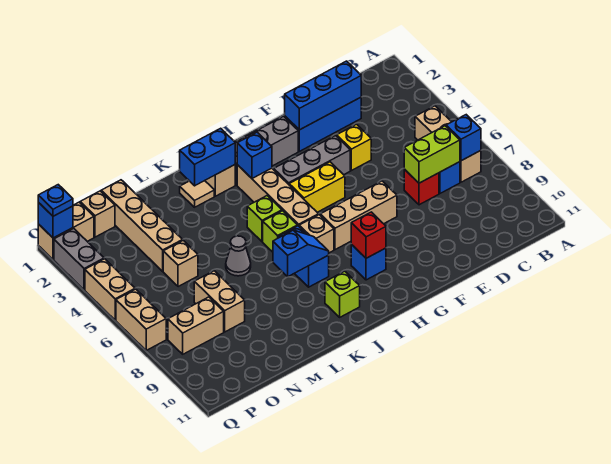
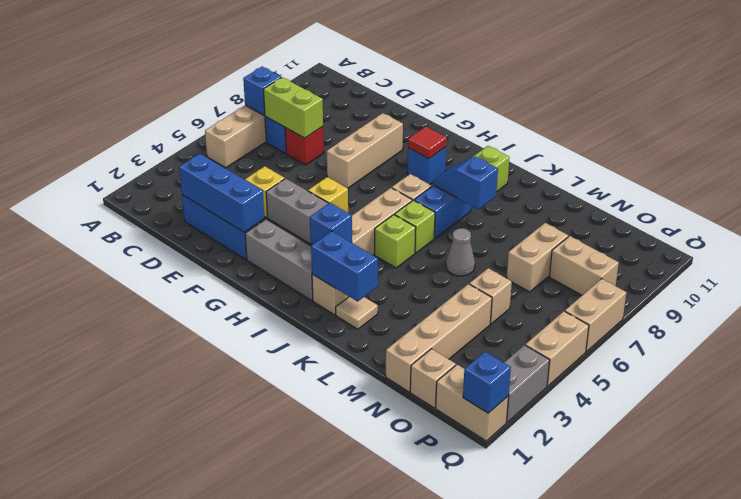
tan brick F7:H7 level 1 -> tan brick F7:F9 level 1
yellow brick G5:H5 level 1 -> yellow brick G5 level 1
red brick H9 level 2 -> red tile H9 level 2
blue plate Q1 level 3 -> none

